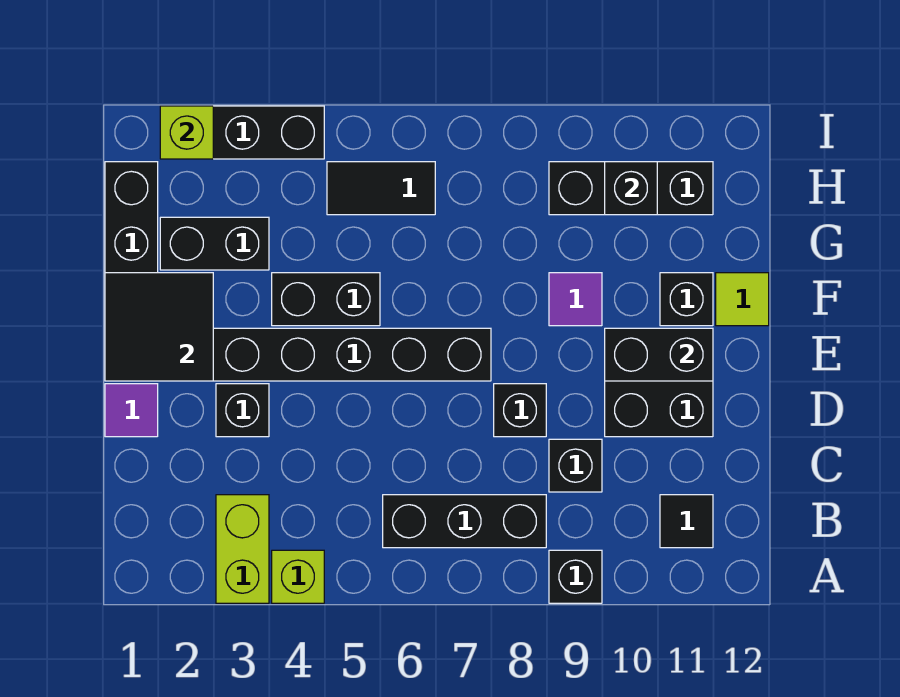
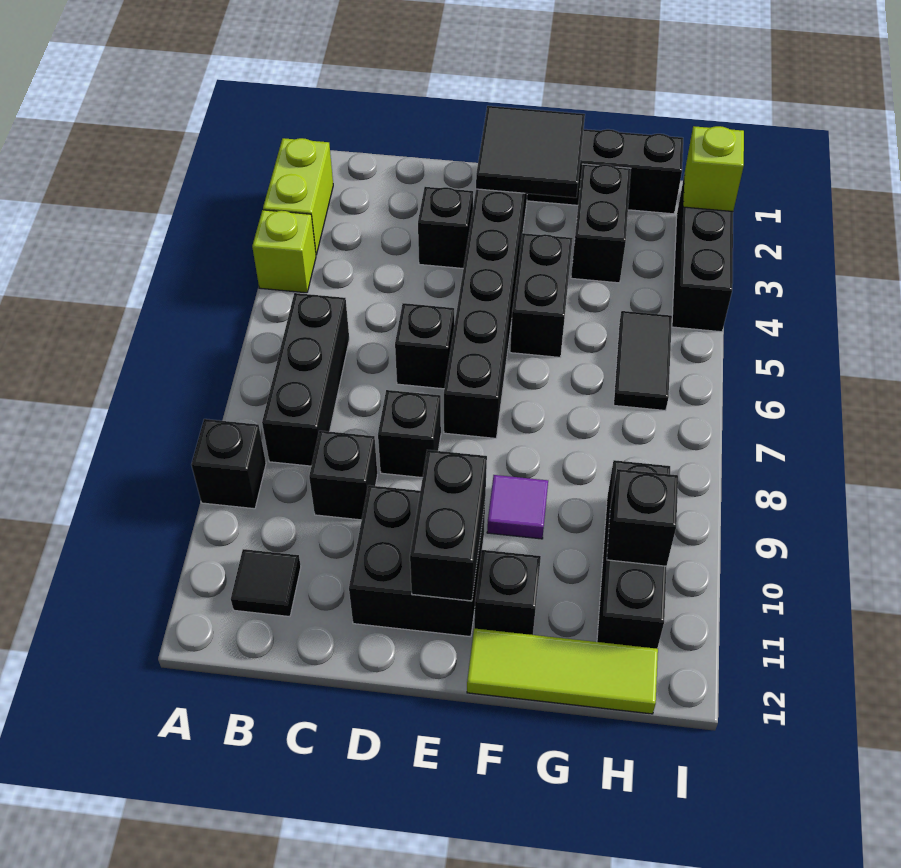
lime brick A3:B3 level 1 -> lime brick A2:A3 level 1
purple tile D1 level 1 -> none
none -> black brick D6 level 1
lime tile F12 level 1 -> lime tile F12:H12 level 1

